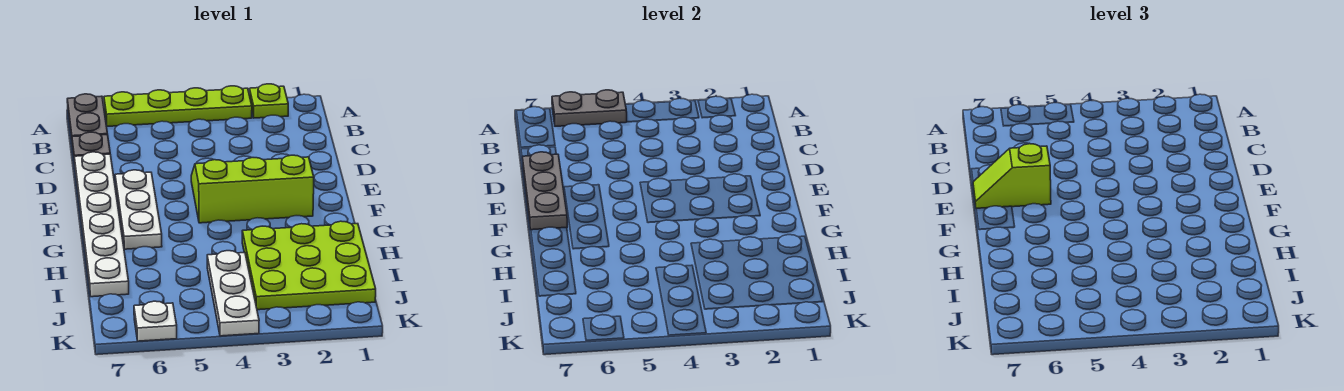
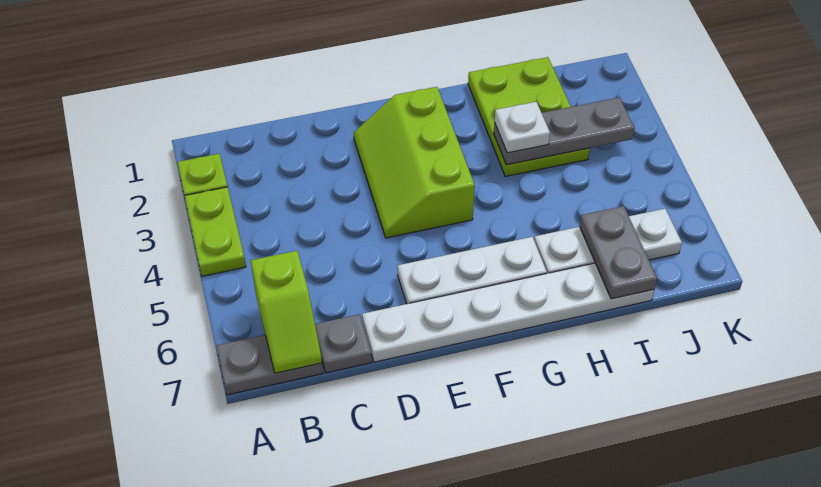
lime plate A3:A6 level 1 -> lime plate A3:A4 level 1
grey plate A5:A6 level 2 -> grey plate I6:I7 level 2
grey plate D7:F7 level 2 -> grey plate H3:J3 level 2
lime slope E6:E7 level 3 top 6 -> lime slope B6:B7 level 2 top 6
lime plate H1:J3 level 1 -> lime plate H1:I3 level 1
white plate I4:K4 level 1 -> white plate H6:J6 level 1
white plate K6 level 1 -> white plate H3 level 3

